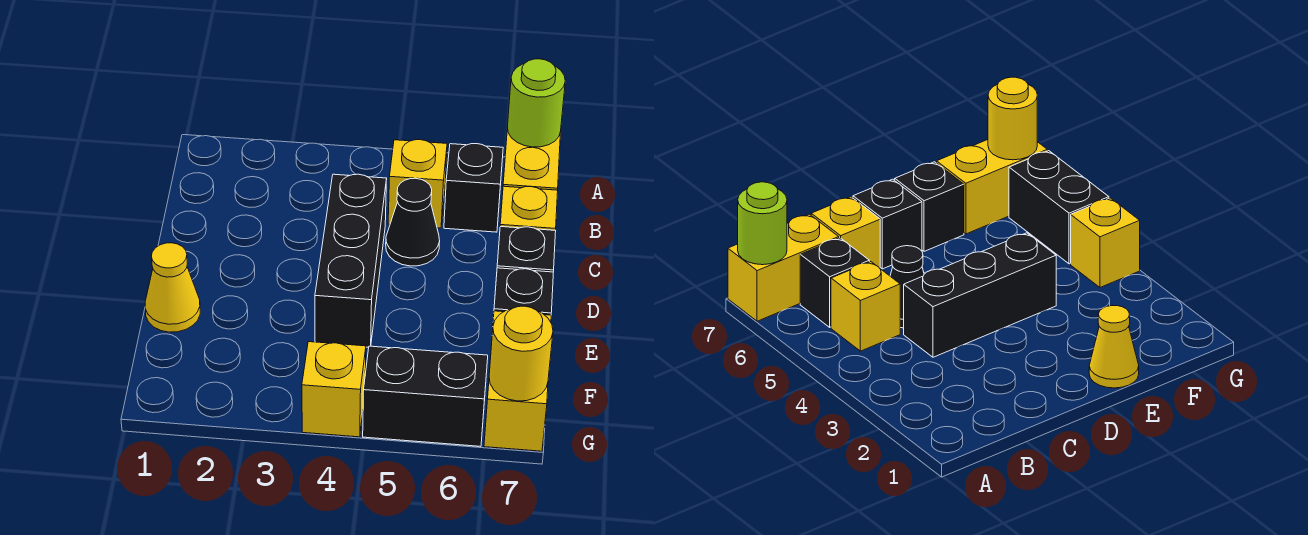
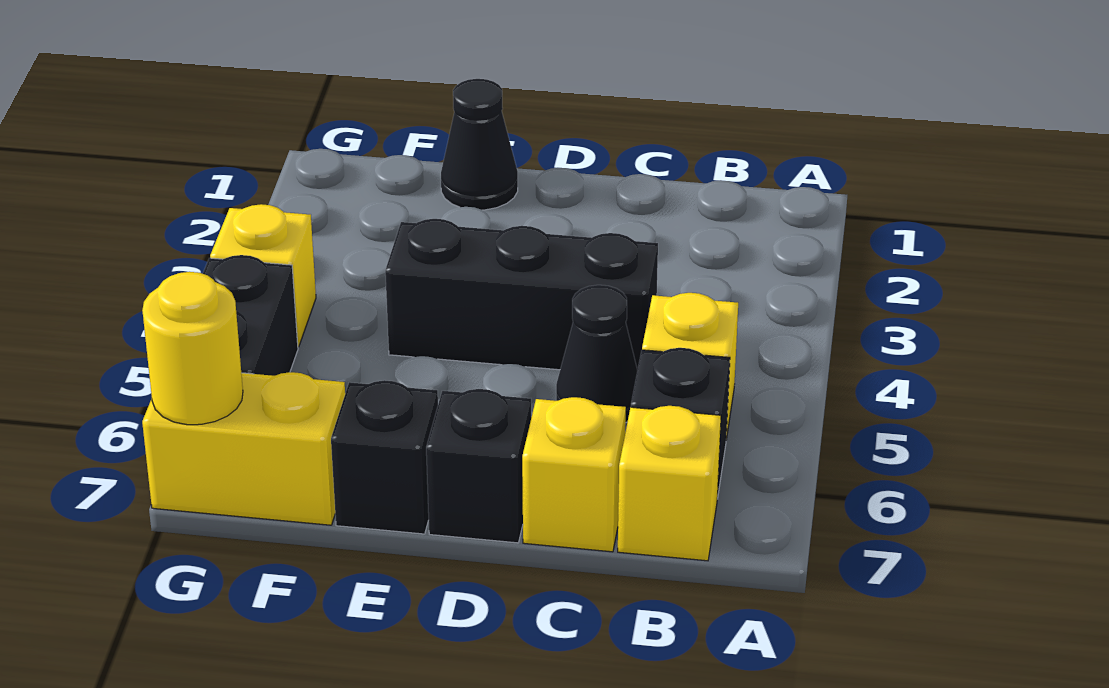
yellow brick A7:B7 level 1 -> yellow brick B7 level 1
lime round brick A7 level 2 -> none
yellow cone E1 level 1 -> black cone E1 level 1

